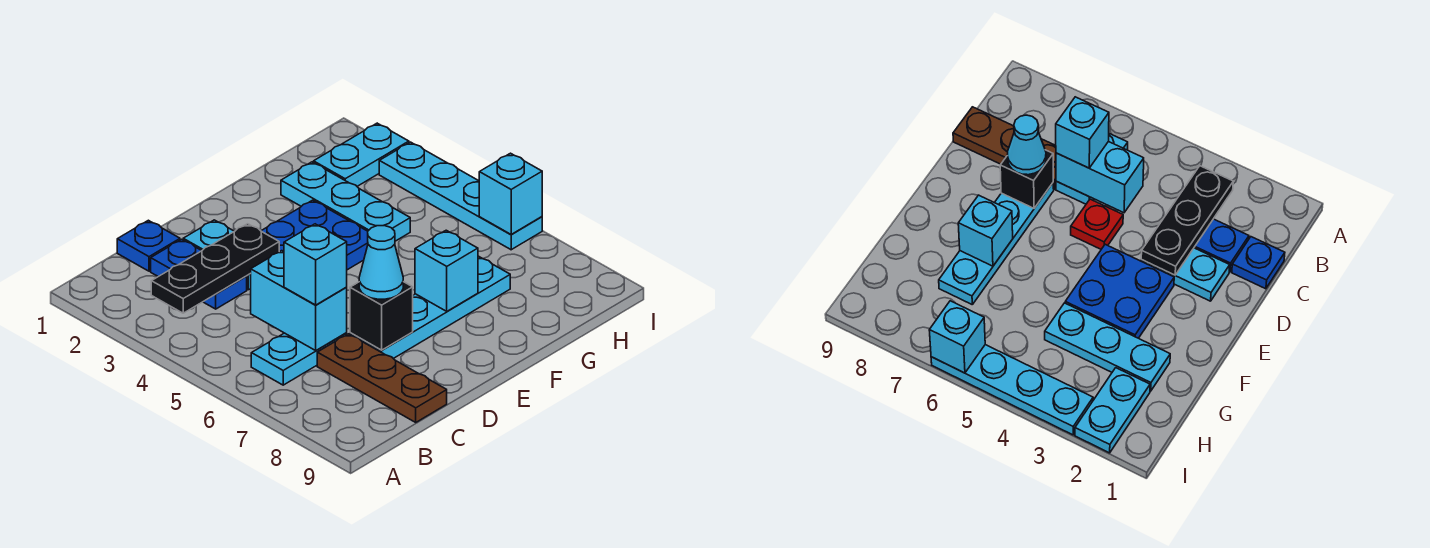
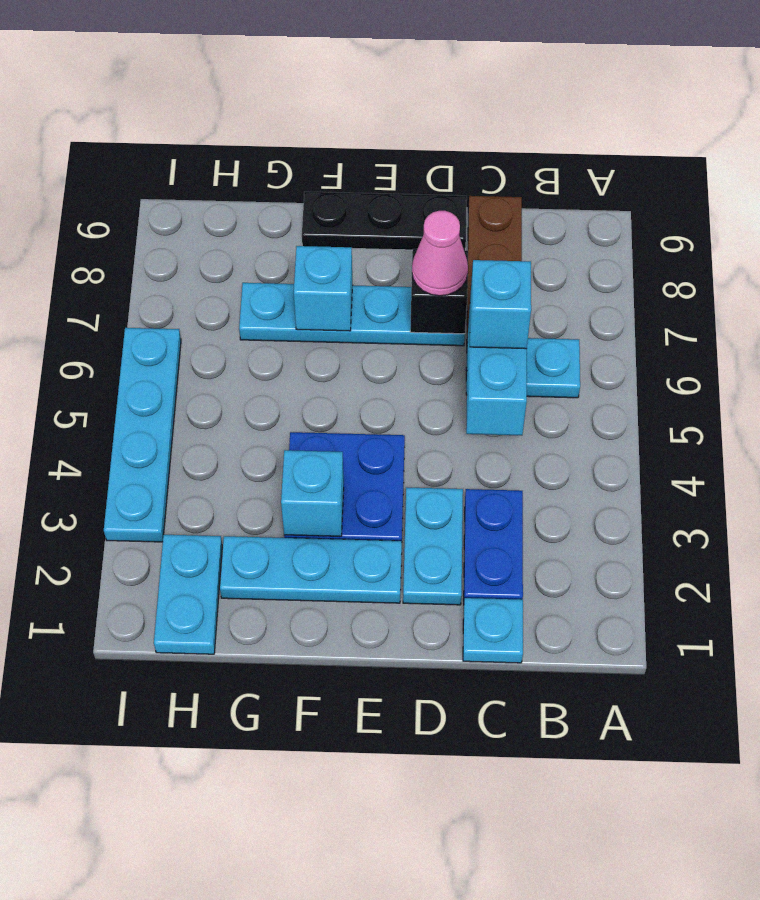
black plate B3:D3 level 2 -> black plate D9:F9 level 1
blue plate C1 level 1 -> cyan plate C1 level 1
red plate D5 level 1 -> none
cyan cone D7 level 3 -> pink cone D7 level 3
cyan plate G2:G4 level 1 -> cyan plate E2:G2 level 1
cyan plate H2:I2 level 1 -> cyan plate H1:H2 level 1
cyan brick I6 level 2 -> cyan brick F3 level 2

